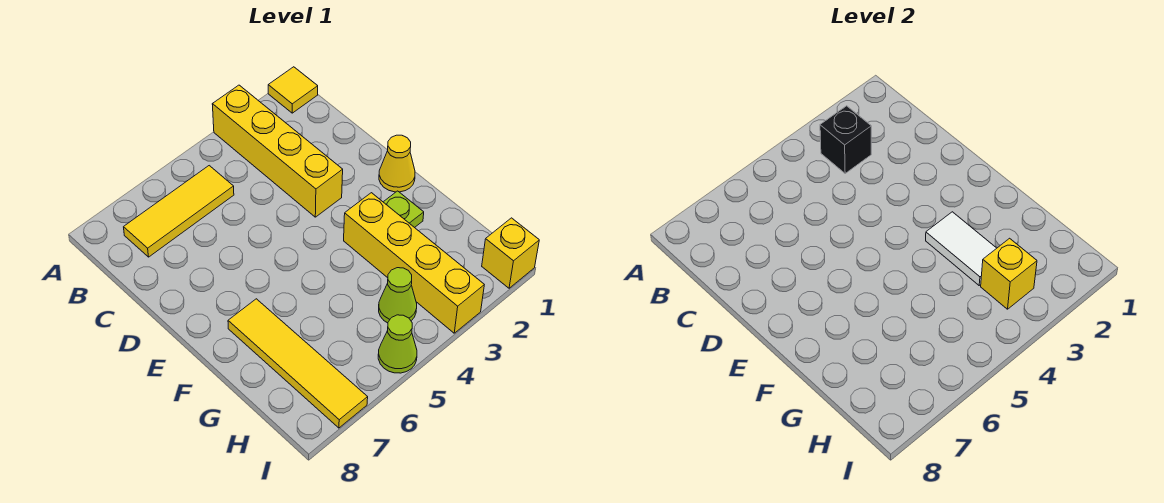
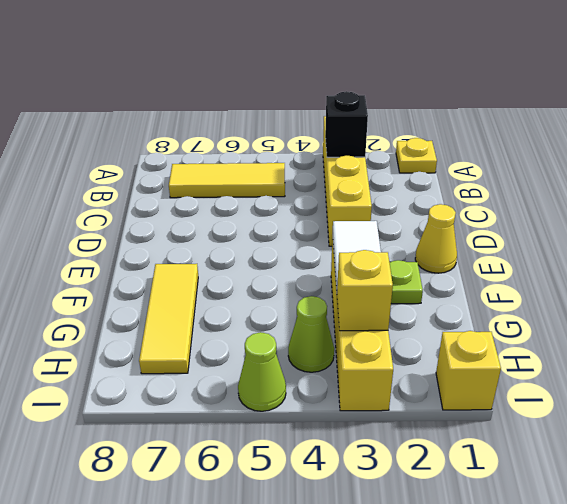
yellow tile A1 level 1 -> yellow plate A1 level 1
yellow tile F7:I7 level 1 -> yellow tile F7:H7 level 1

